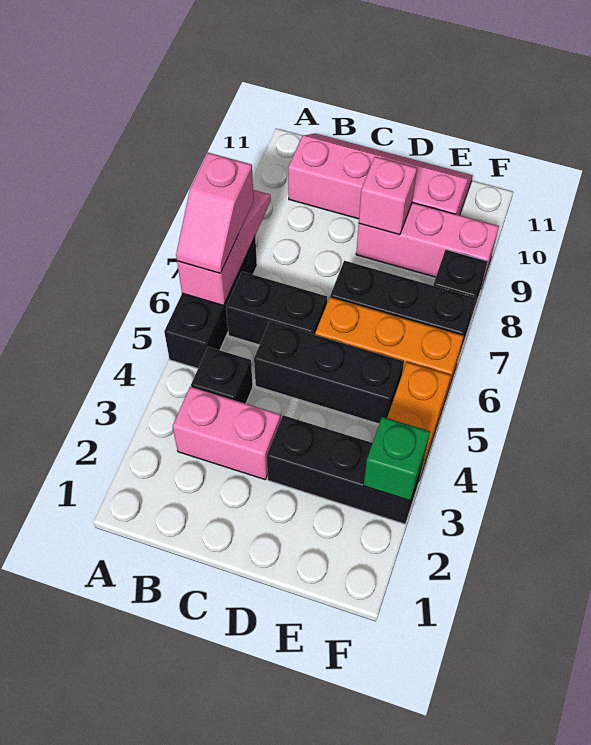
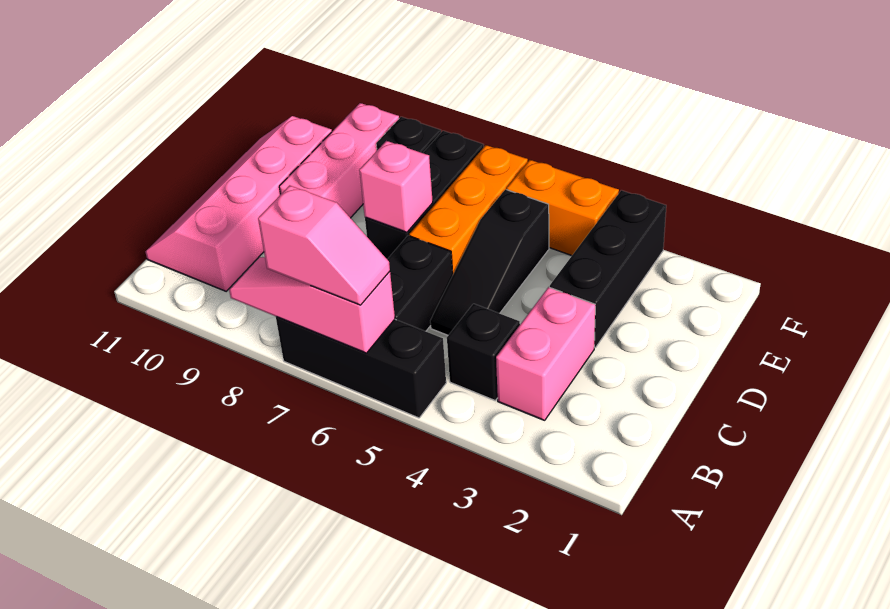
black brick C5:E5 level 1 -> black slope C5:E5 level 1 top E
pink brick D9 level 2 -> pink brick D7 level 2
green brick F3 level 2 -> none

